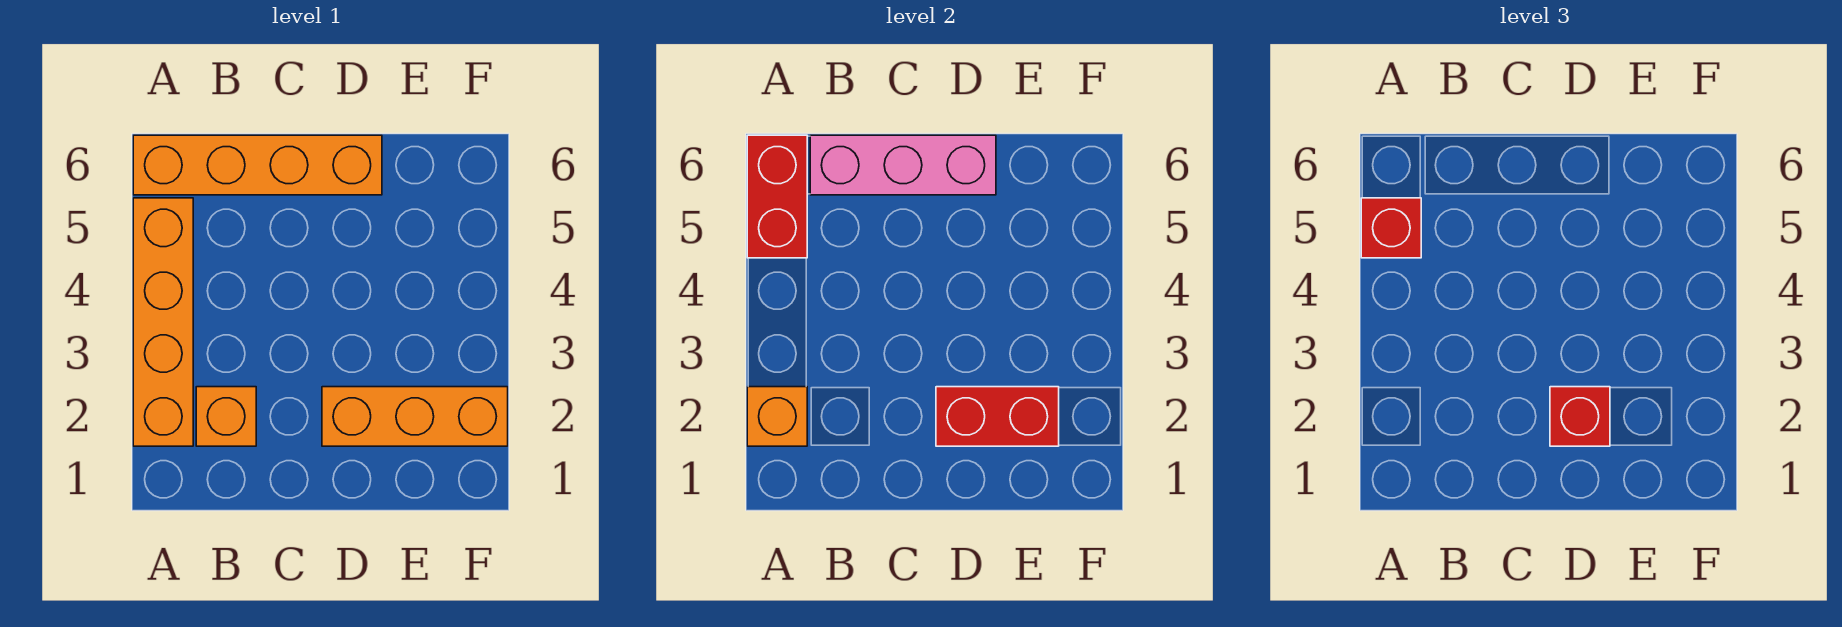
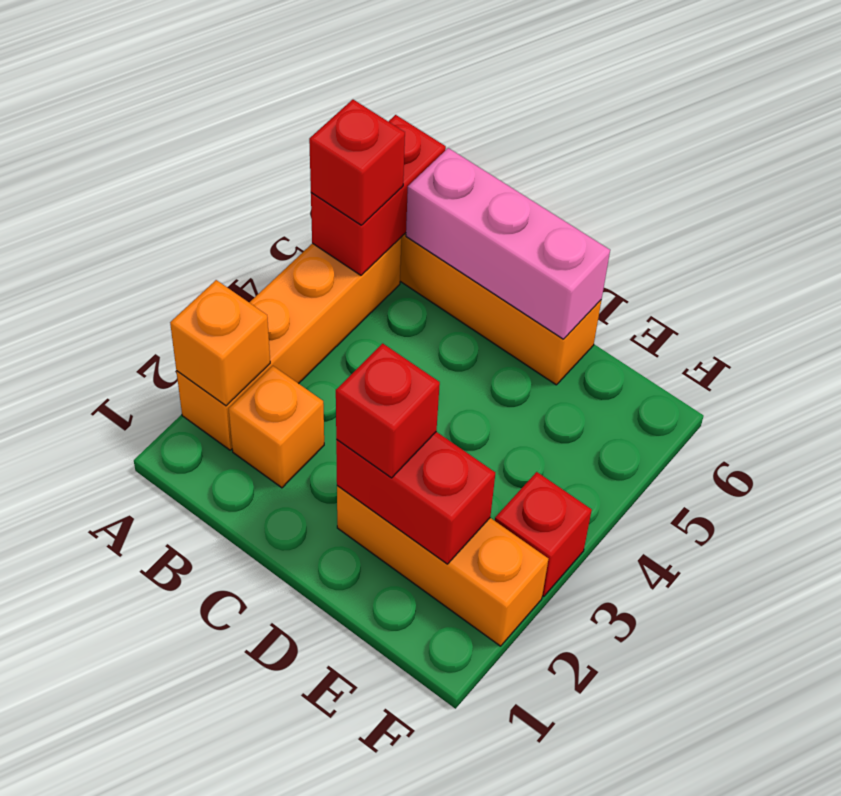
none -> red brick F3 level 1

